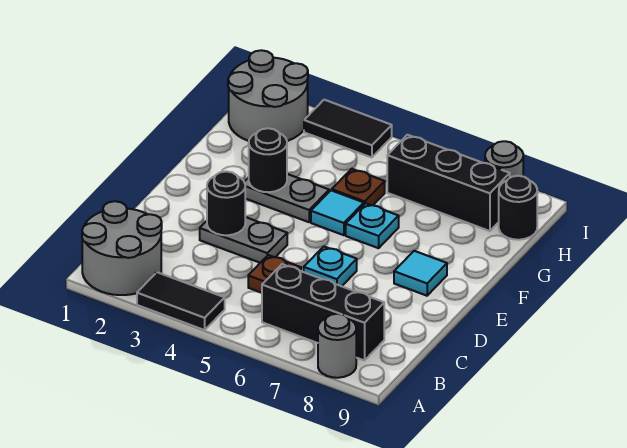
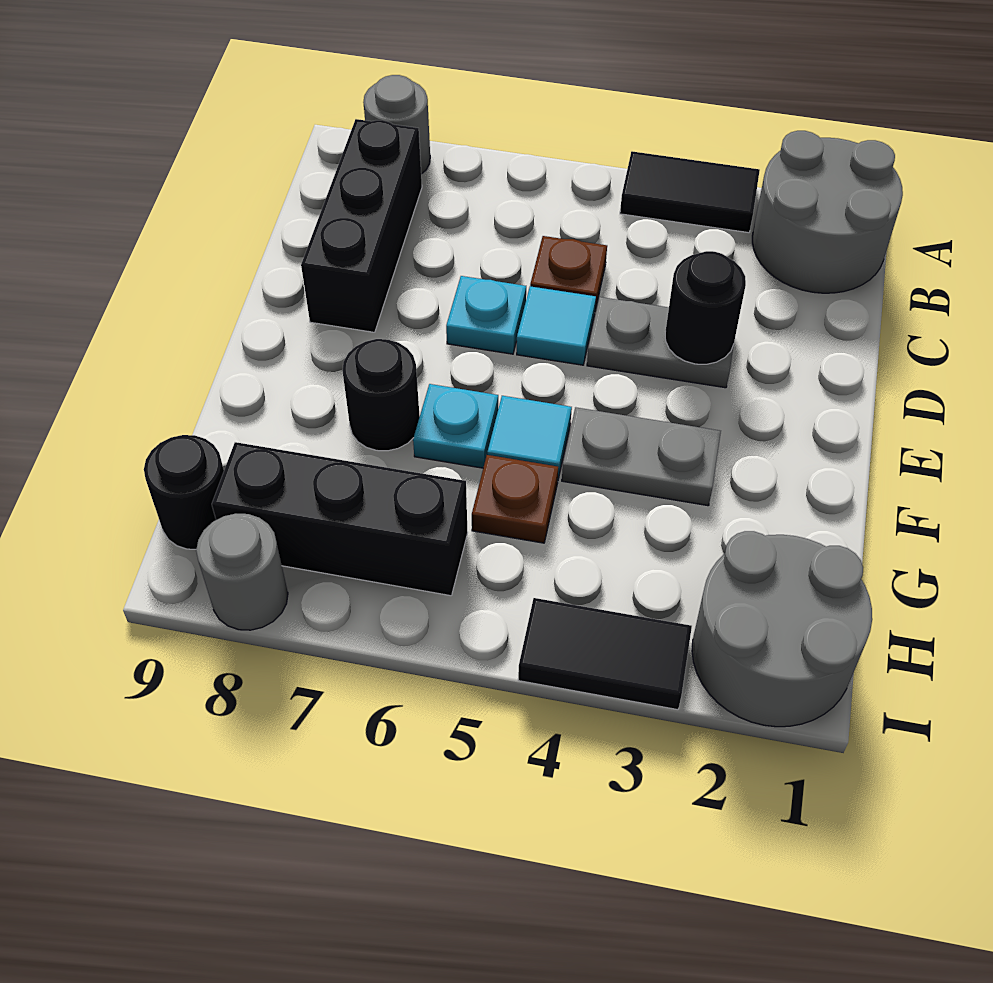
black brick B6:B8 level 1 -> black brick B8:D8 level 1
cyan tile E8 level 1 -> cyan tile D5 level 1
black round brick F3 level 2 -> black round brick F7 level 1

